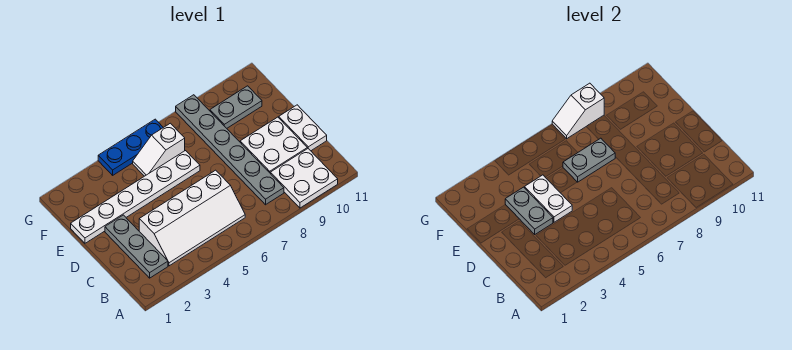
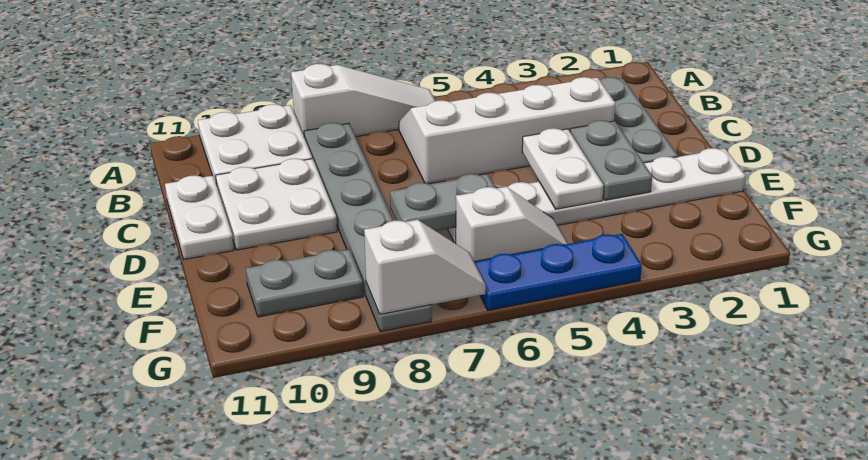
none -> white slope A6:A8 level 1 top 8

